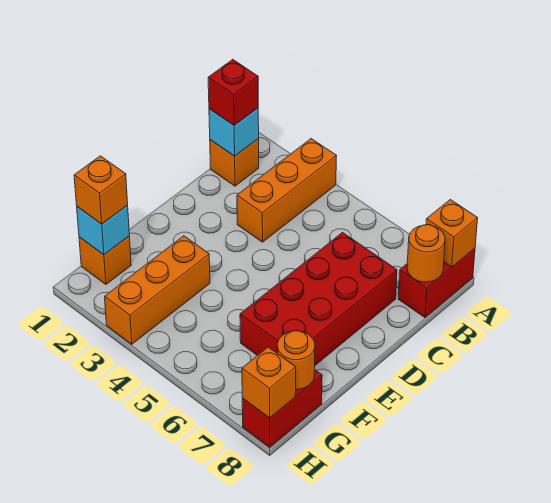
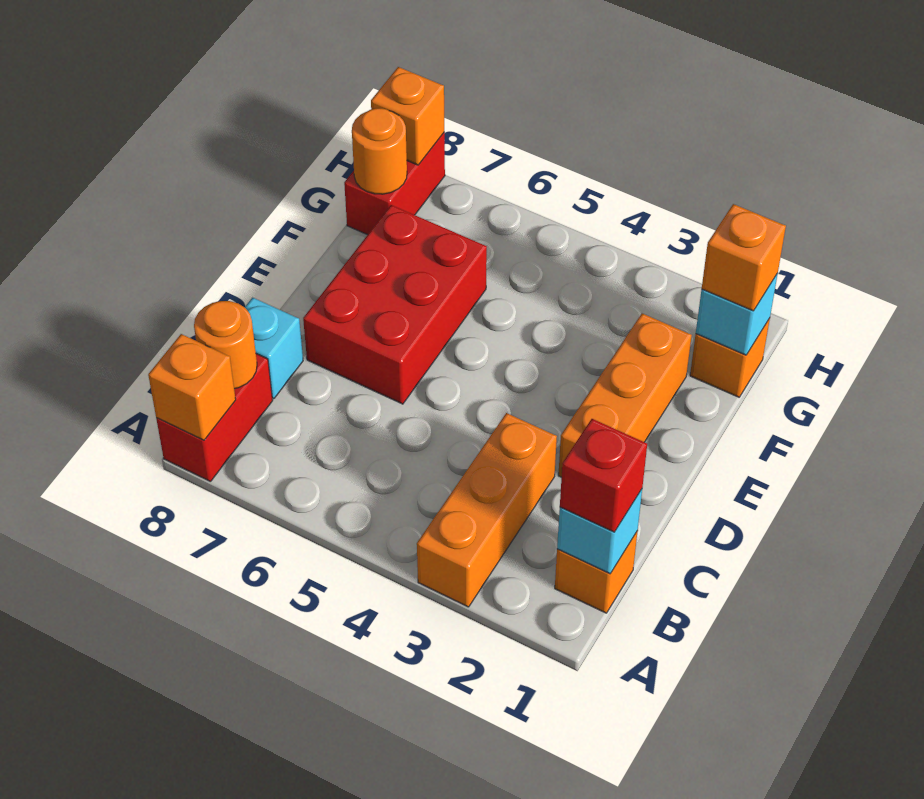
red brick C6:F7 level 1 -> red brick D6:F7 level 1
none -> cyan brick C8 level 1
orange brick F3:H3 level 1 -> orange brick D2:F2 level 1

